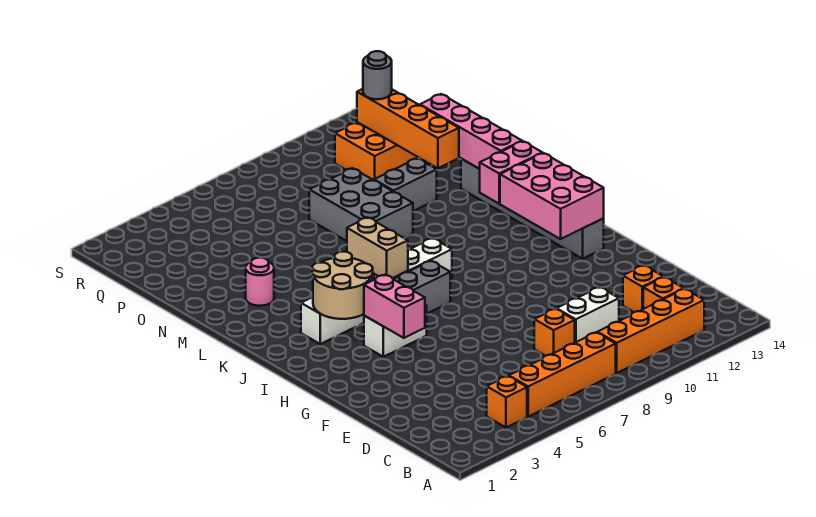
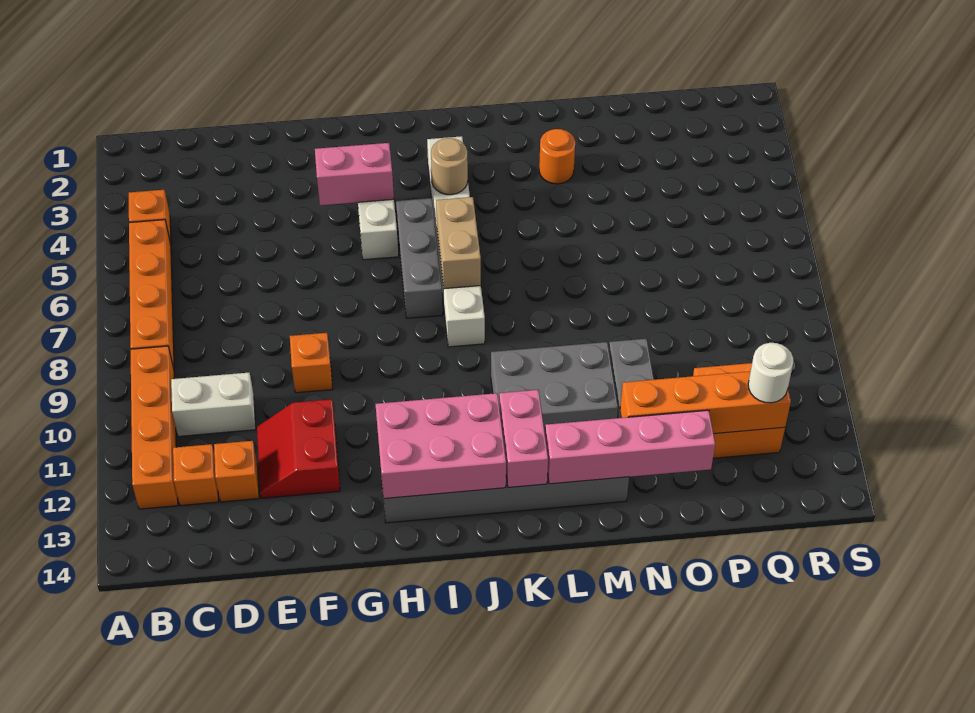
orange brick D8 level 1 -> orange brick F9 level 1
white brick D9:D10 level 1 -> white brick C10:D10 level 1
none -> red slope E11:F12 level 1 top F
tan round brick I3:J4 level 2 -> tan round brick J4 level 2
tan brick J6:K6 level 2 -> tan brick J6:J7 level 2
pink round brick M3 level 1 -> orange round brick M3 level 1
grey brick M8:O9 level 1 -> grey brick K10:M11 level 1
grey round brick Q12 level 3 -> white round brick Q12 level 3

